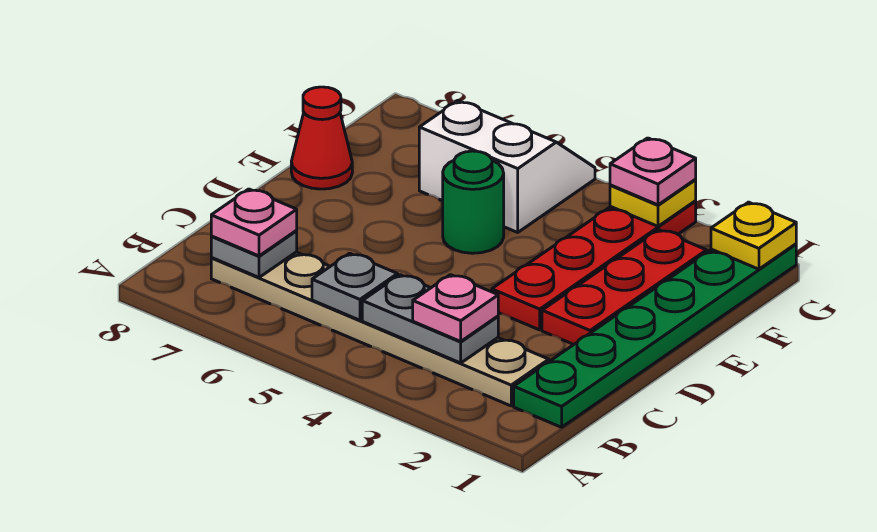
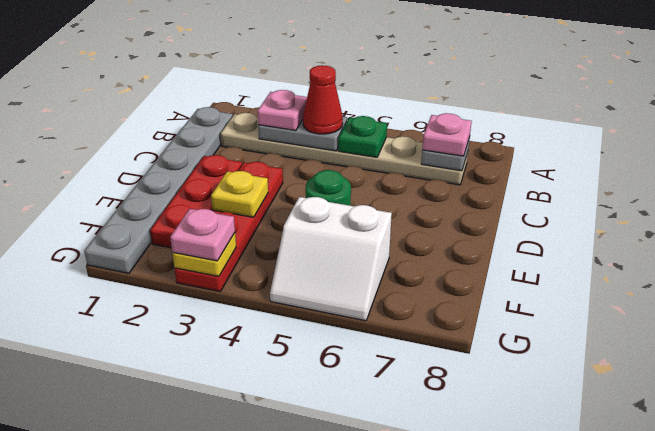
green plate B1:G1 level 1 -> grey plate B1:G1 level 1
grey plate B5 level 2 -> green plate B5 level 2
red cone E8 level 1 -> red cone B4 level 3
yellow plate G1 level 2 -> yellow plate E3 level 2

